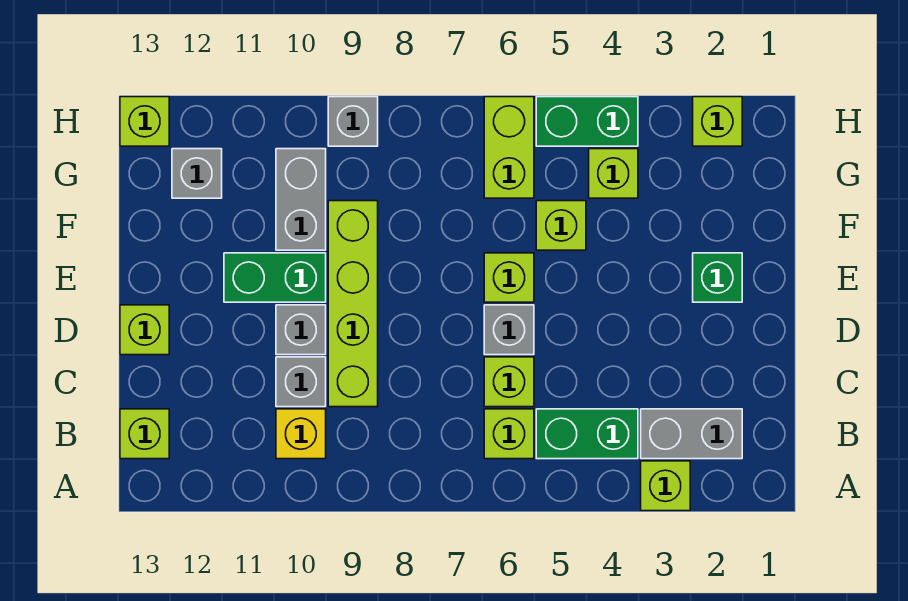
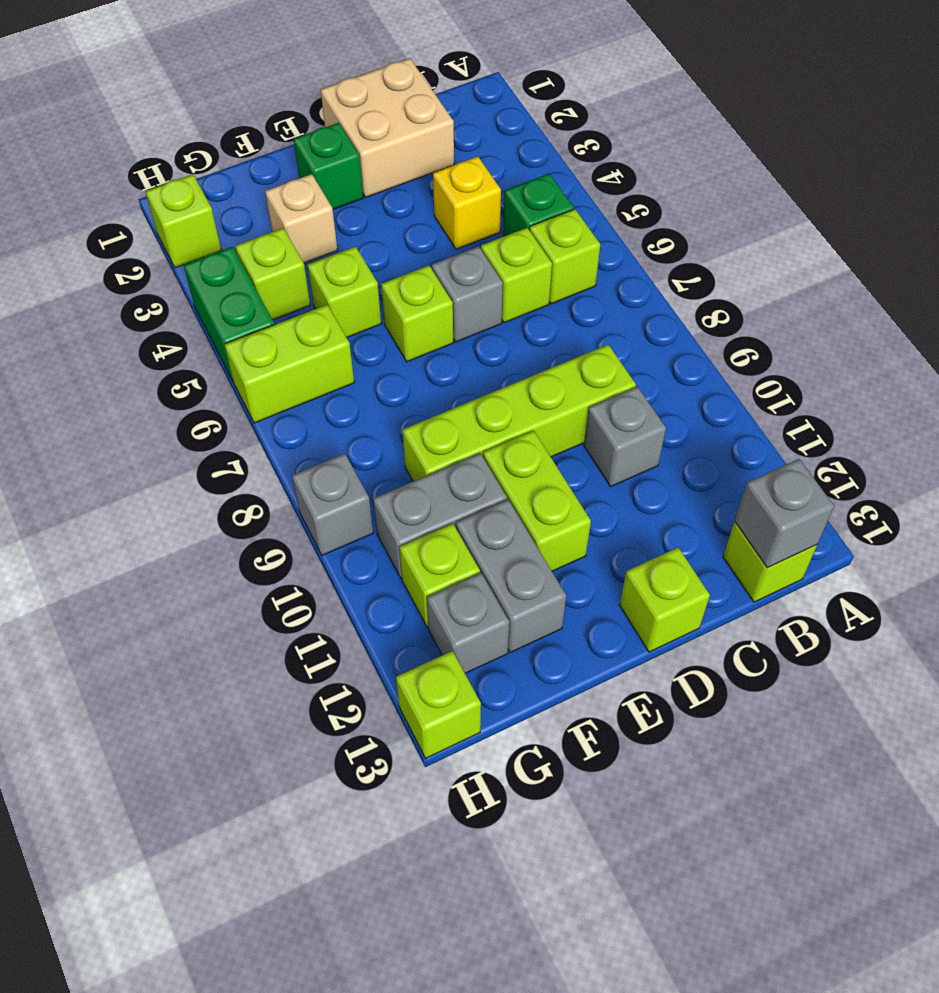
lime brick A3 level 1 -> lime brick G11 level 1
grey brick B2:B3 level 1 -> grey brick F11:F12 level 1
green brick B4:B5 level 1 -> green brick B5 level 1
yellow brick B10 level 1 -> yellow brick C4 level 1
none -> tan brick C1:D2 level 1
grey brick D10 level 1 -> grey brick B13 level 2
green brick E10:E11 level 1 -> lime brick E10:E11 level 1
none -> tan brick F3 level 1

